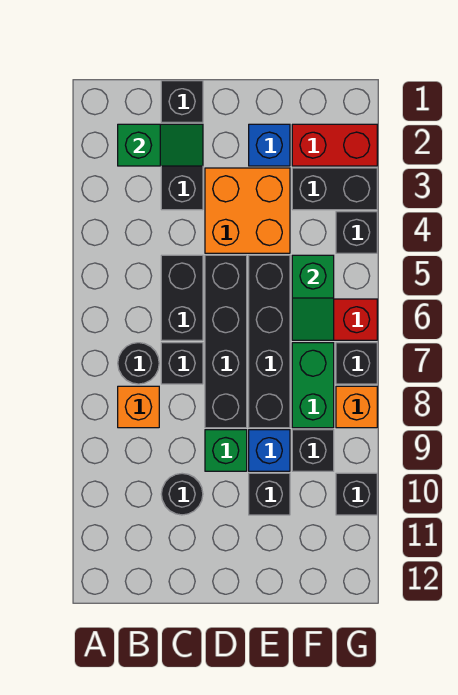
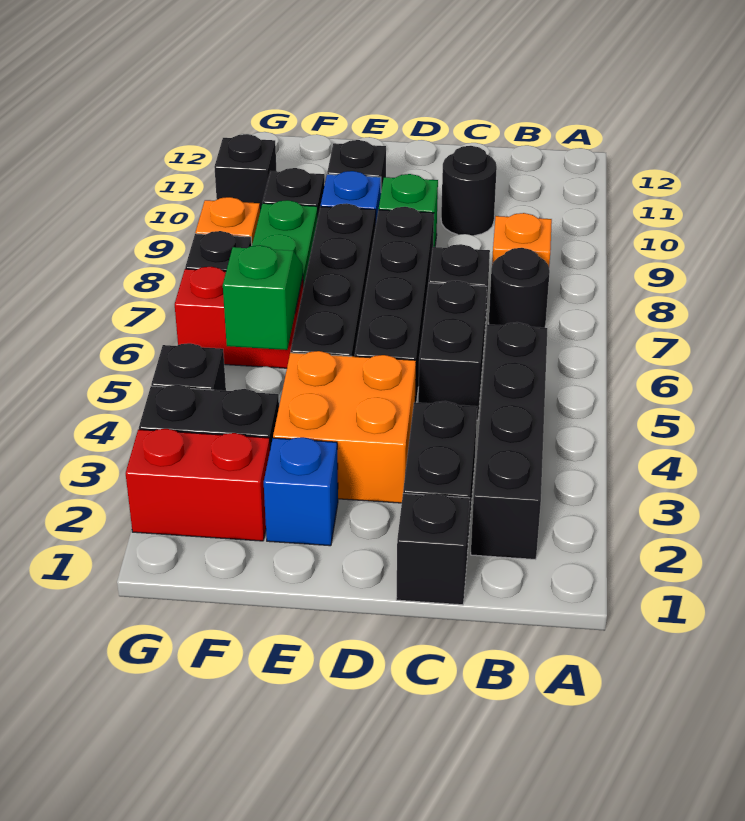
none -> black brick B2:B5 level 1
green slope B2:C2 level 2 top B -> none

